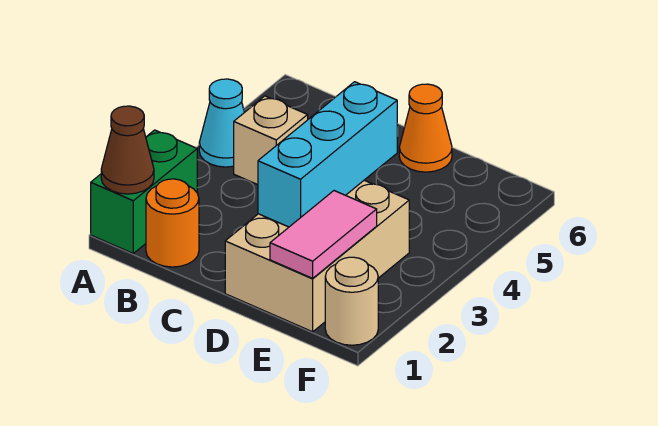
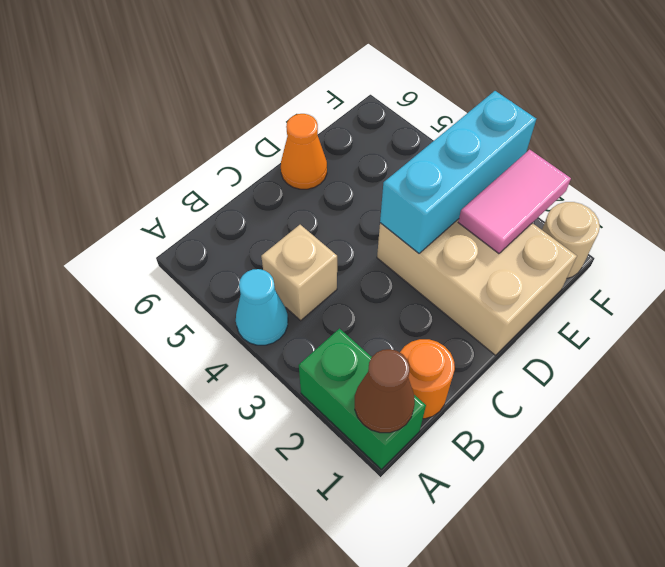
cyan brick D2:D4 level 2 -> cyan brick D3:F3 level 2
pink tile E1:E2 level 2 -> pink tile E2:F2 level 2

